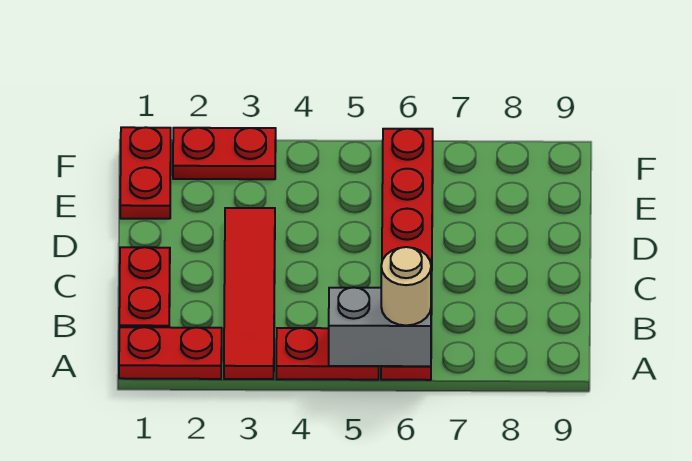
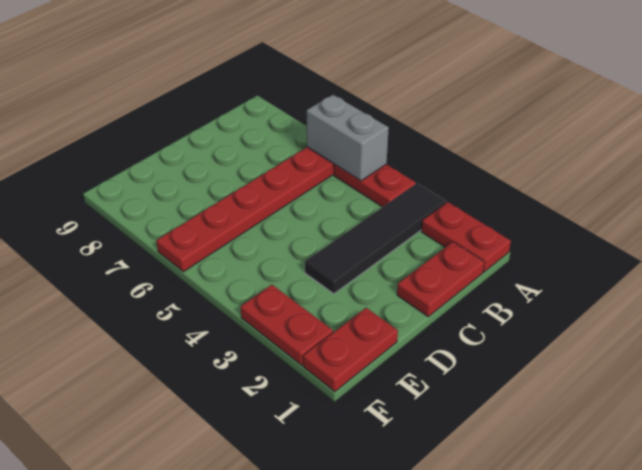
red tile A3:D3 level 1 -> black tile A3:D3 level 1
tan round brick A6 level 3 -> none

